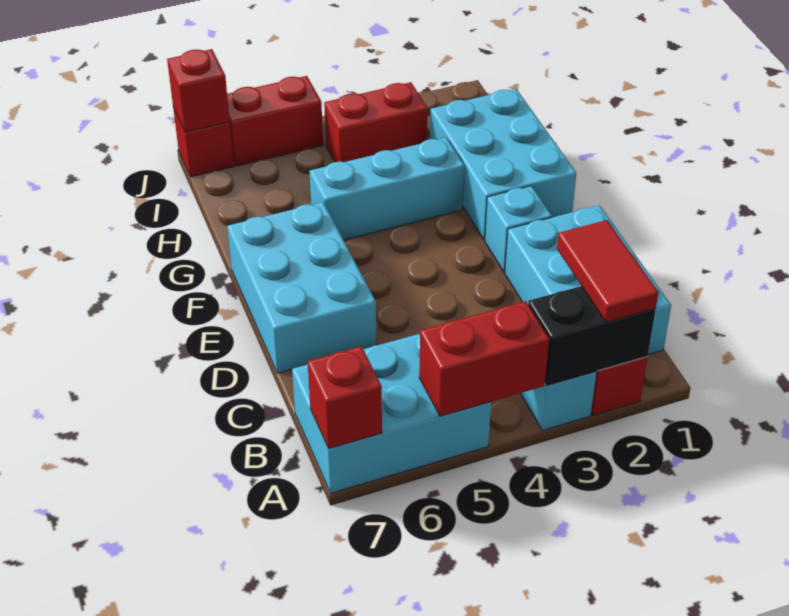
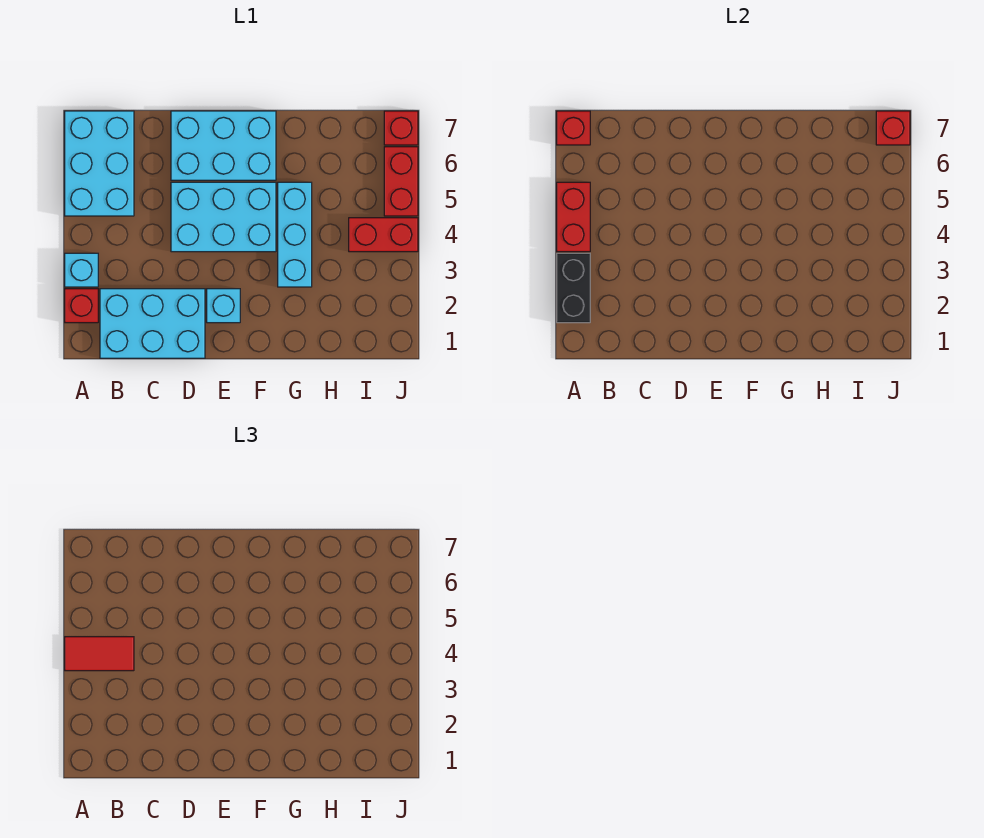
red tile A2:B2 level 3 -> red tile A4:B4 level 3
cyan brick F1:H2 level 1 -> cyan brick D4:F5 level 1
red brick I3:I4 level 1 -> red brick I4:J4 level 1

